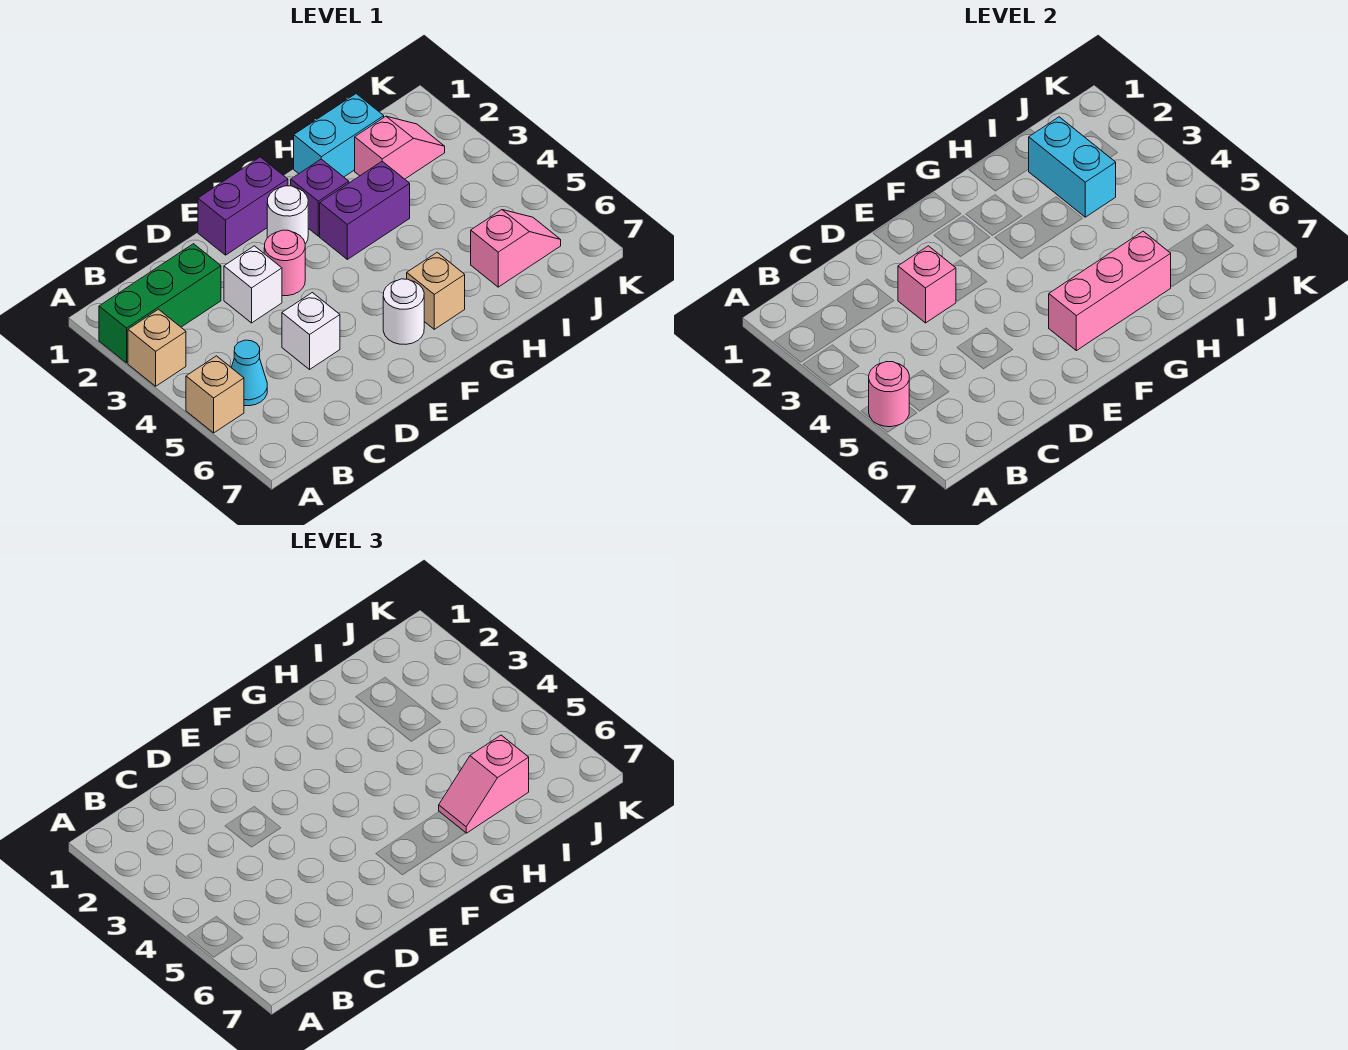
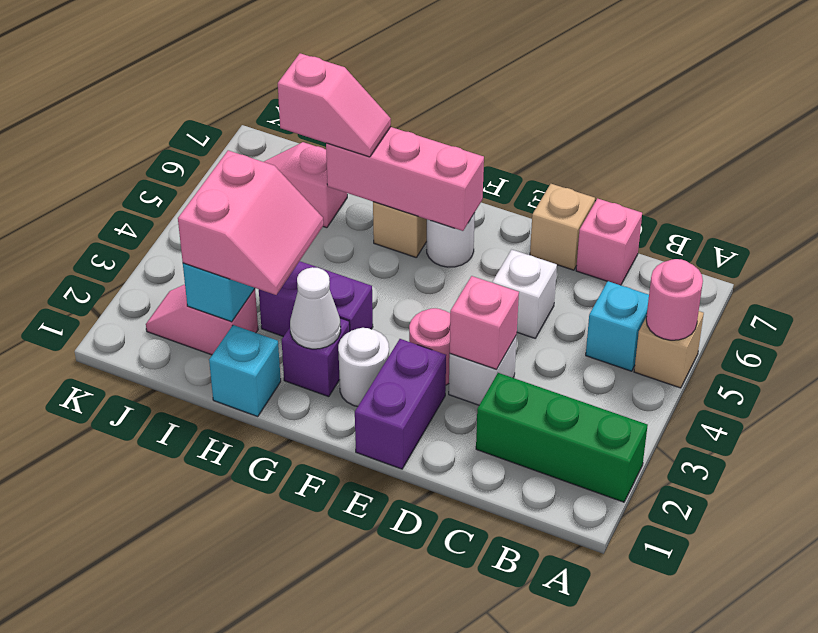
tan brick A3 level 1 -> tan brick D7 level 1
cyan cone B5 level 1 -> cyan brick B5 level 1
none -> pink brick C7 level 1
purple brick E1:F1 level 1 -> purple brick E1:E2 level 1
none -> white cone G2 level 2
cyan brick H1:I1 level 1 -> cyan brick H1 level 1
none -> pink slope H2:I3 level 3 top I

